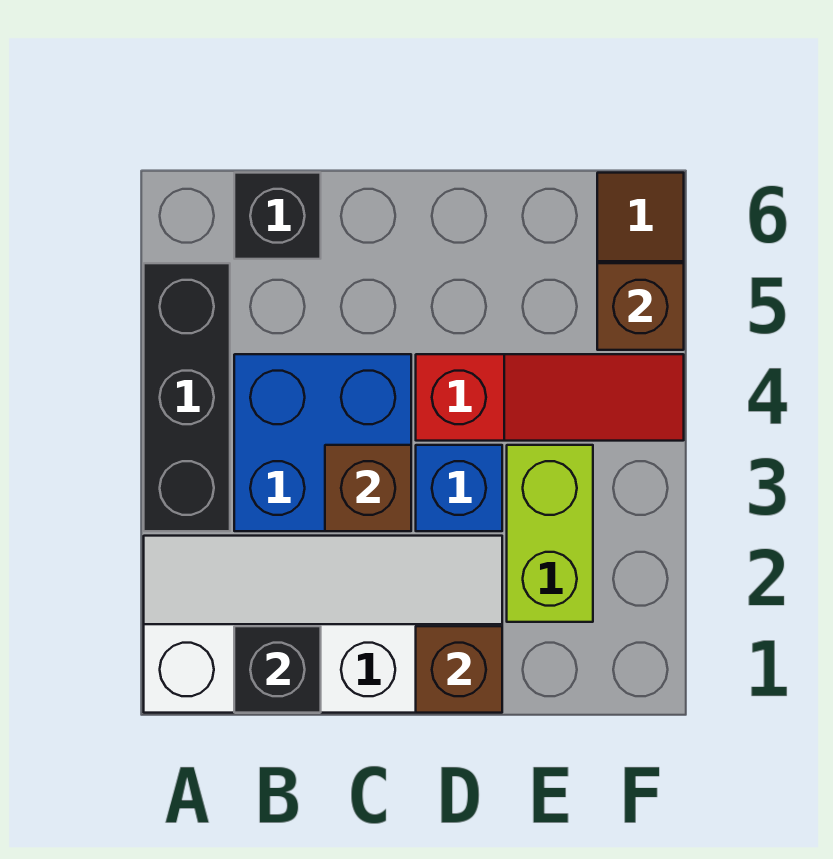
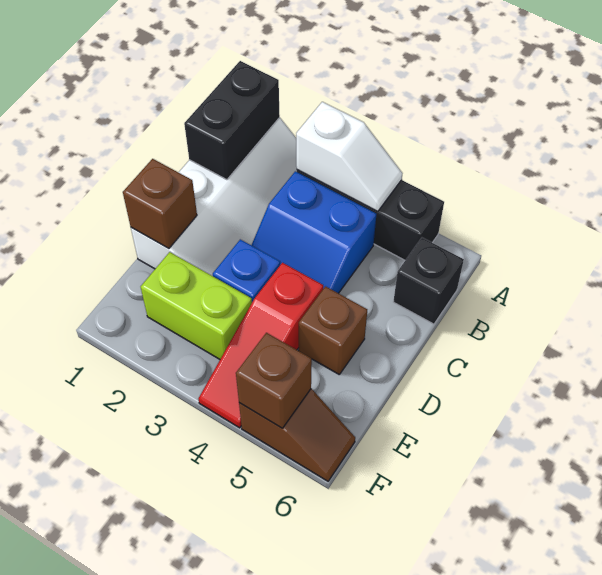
none -> white slope A3:A4 level 2 top 3
black brick B1 level 2 -> black brick A1:B1 level 2
blue brick B3:C4 level 1 -> blue slope B3:C4 level 1 top B
brown brick C3 level 2 -> brown brick D5 level 1

